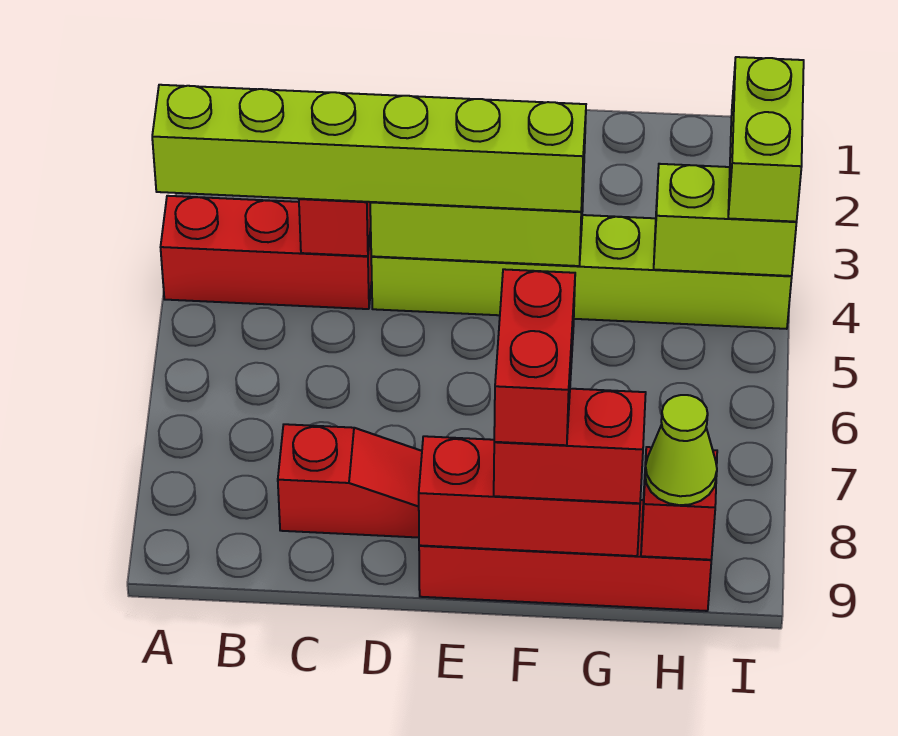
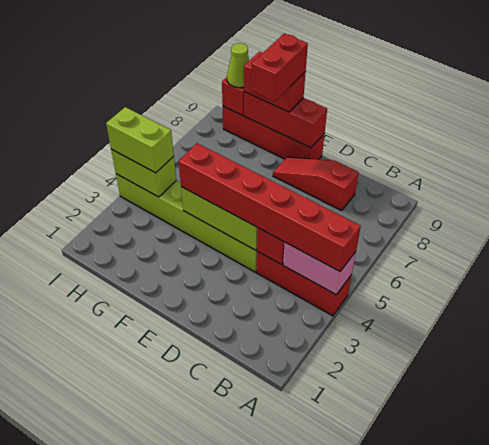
none -> pink brick A4:B4 level 2
lime brick A4:F4 level 3 -> red brick A4:F4 level 3
lime brick I3:I4 level 3 -> lime brick H4:I4 level 3

